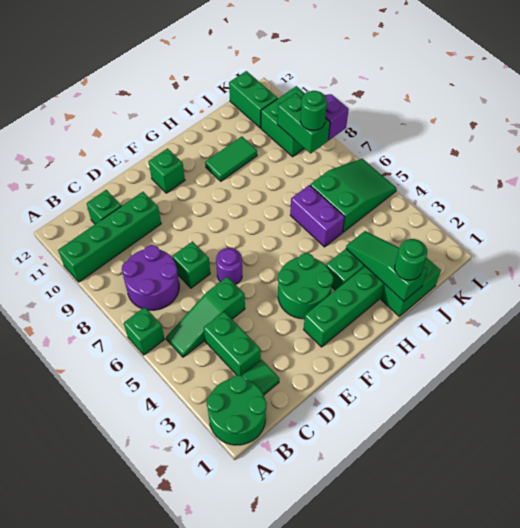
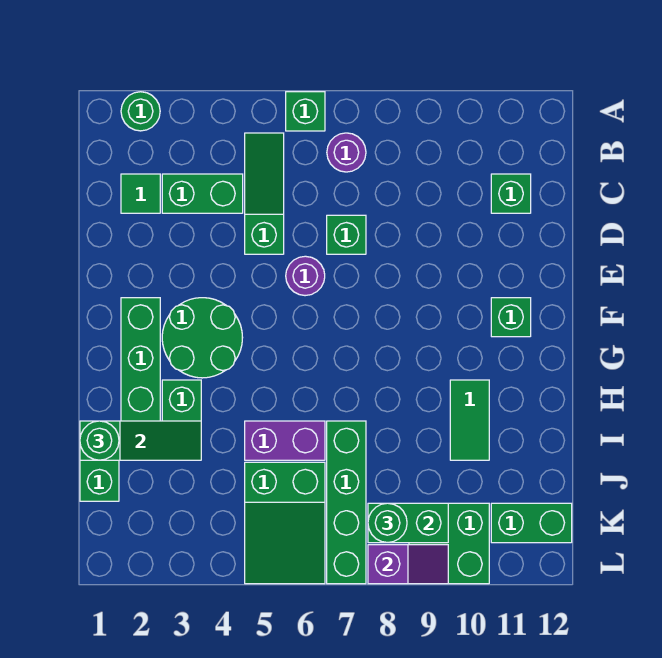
green round brick A1:B2 level 1 -> green round brick A2 level 1
green brick A10:D10 level 1 -> green brick I7:L7 level 1
purple round brick B7:C8 level 1 -> purple round brick B7 level 1

